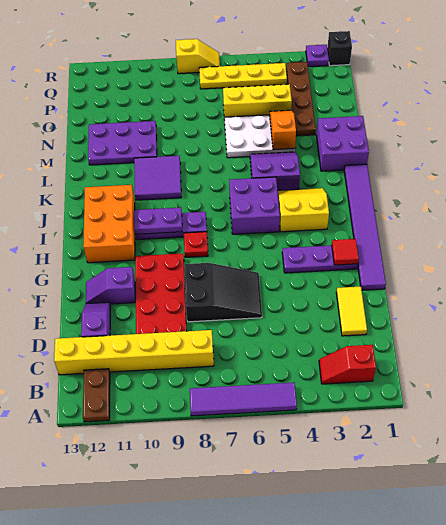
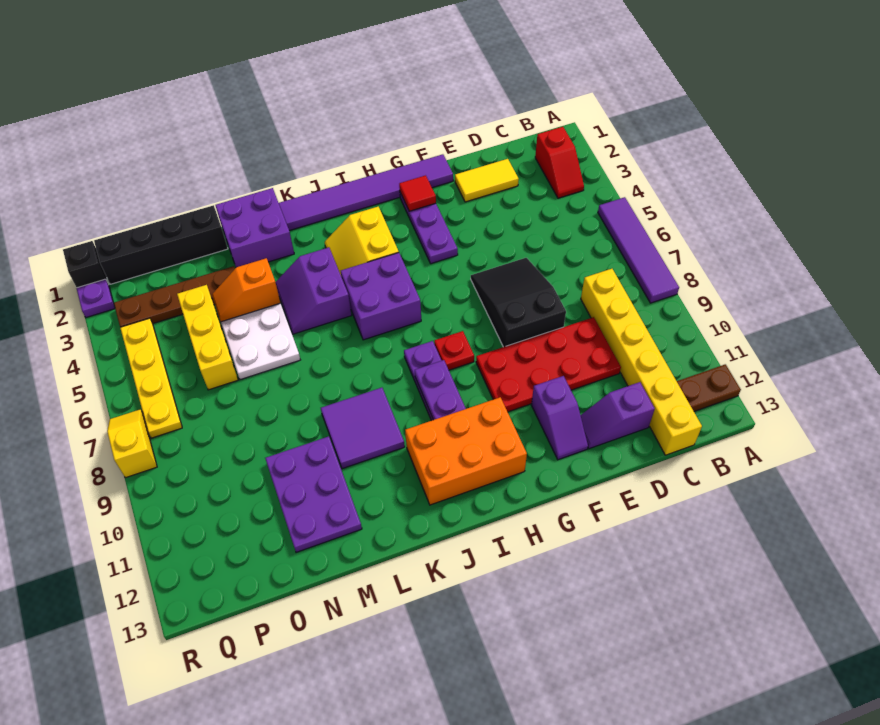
none -> black brick N1:Q1 level 1

